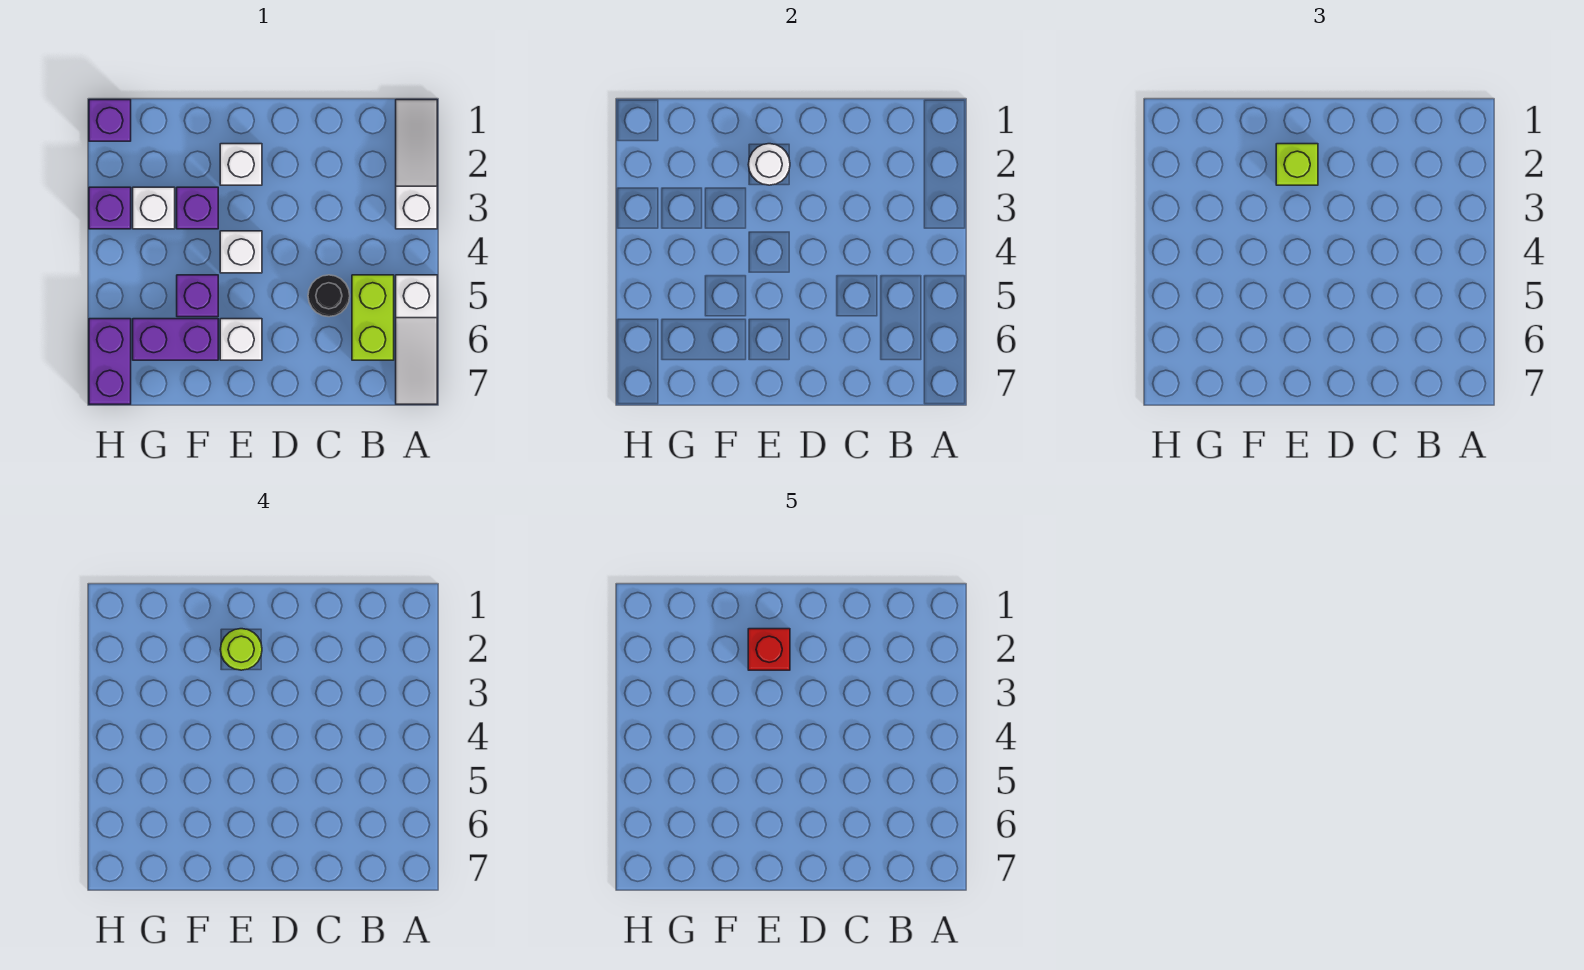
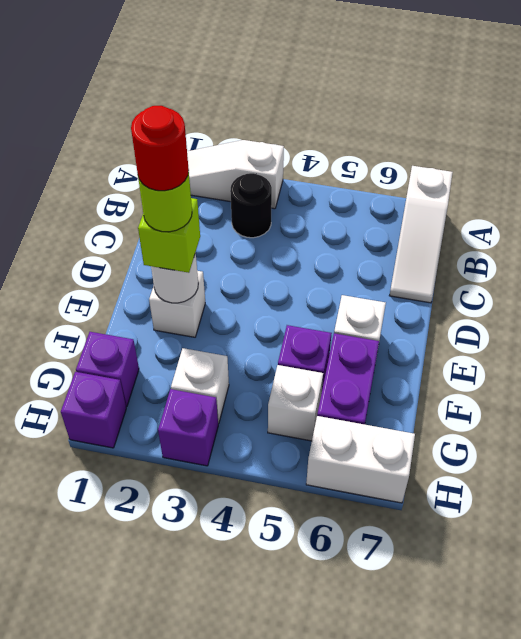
white slope A5:A7 level 1 top 5 -> white slope A7:C7 level 1 top A
lime brick B5:B6 level 1 -> none
black round brick C5 level 1 -> black round brick B3 level 1
red brick E2 level 5 -> red round brick E2 level 5
white brick E4 level 1 -> white brick G5 level 1
purple brick F3 level 1 -> purple brick G1 level 1
purple brick H6:H7 level 1 -> white brick H6:H7 level 1

